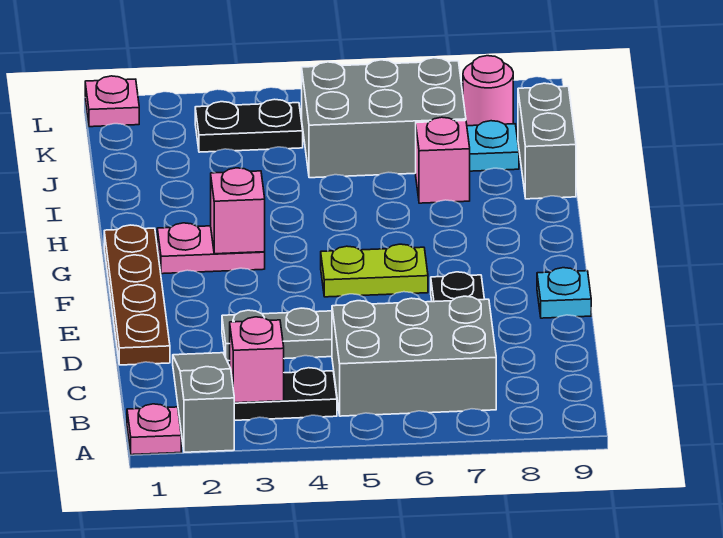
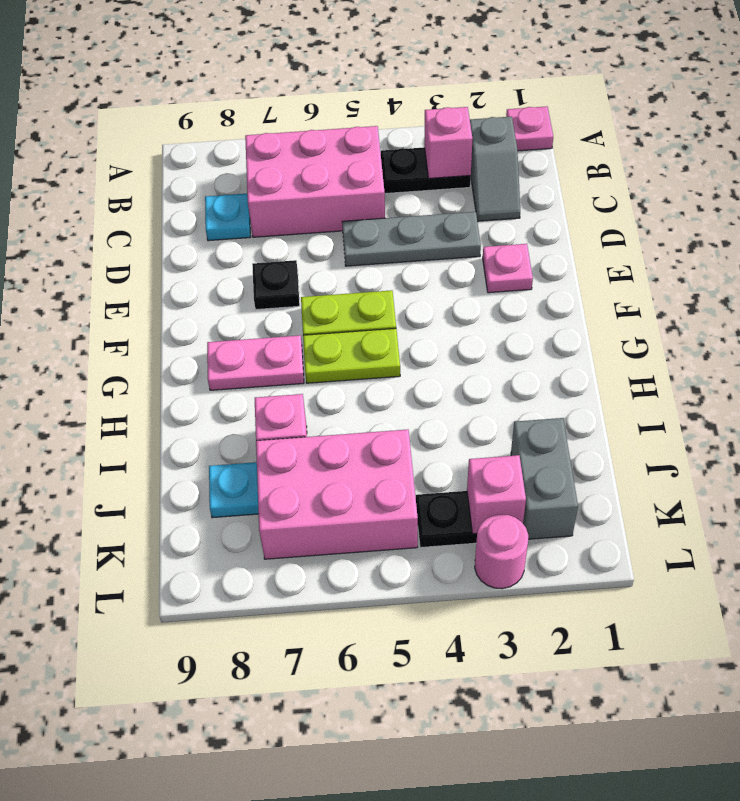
grey slope A2:C2 level 1 top A -> grey slope B2:C2 level 1 top B
grey brick B5:C7 level 1 -> pink brick B5:C7 level 1
brown plate D1:G1 level 1 -> none
cyan plate E9 level 1 -> cyan plate C8 level 1
pink plate G2:G3 level 1 -> pink plate G7:G8 level 1
pink brick G3 level 2 -> pink brick K3 level 2
none -> lime plate G5:G6 level 1
grey brick I9:J9 level 1 -> grey brick J2:K2 level 1
grey brick J5:K7 level 1 -> pink brick J5:K7 level 1
pink round brick K8 level 1 -> pink round brick L3 level 1
pink plate L1 level 1 -> pink plate E2 level 1

